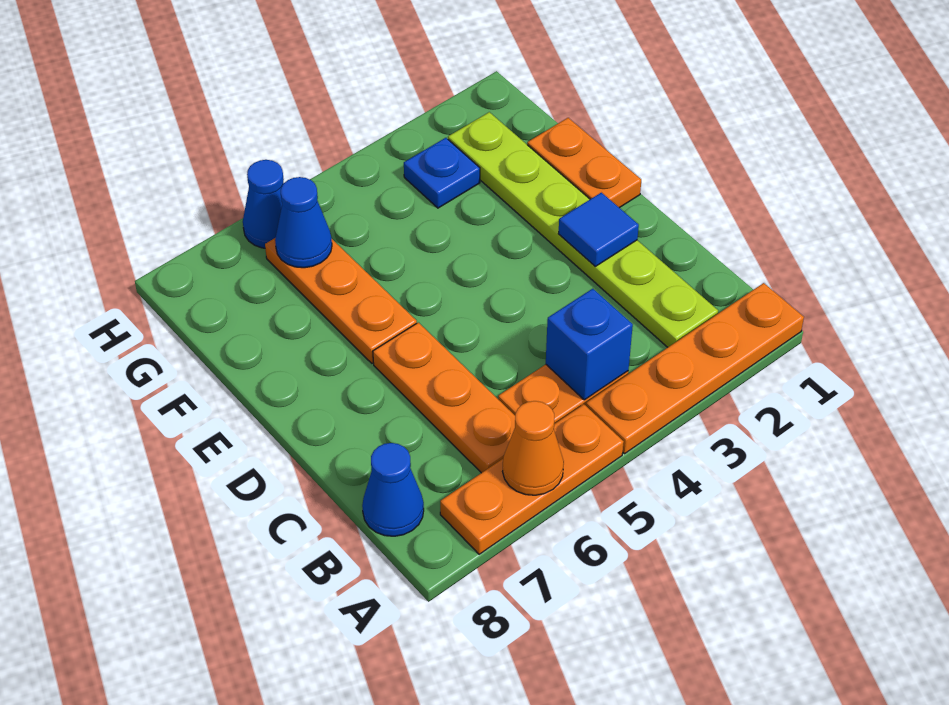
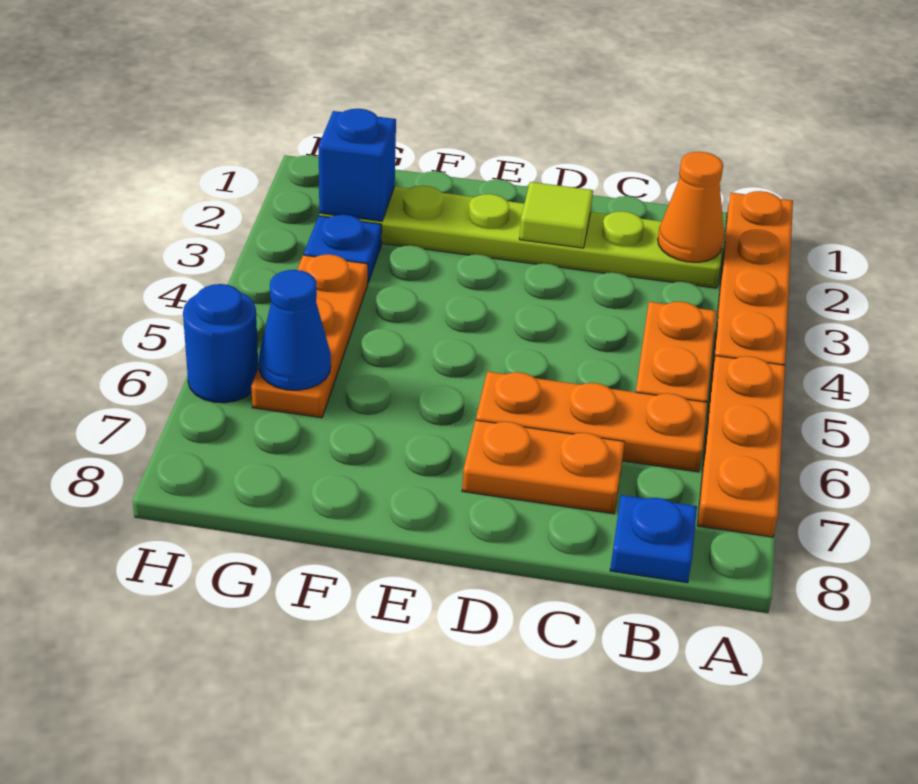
orange cone A6 level 2 -> orange cone B2 level 2
blue brick B4 level 2 -> blue brick G2 level 2
blue cone B8 level 1 -> blue plate B8 level 1
blue tile D2 level 2 -> lime tile D2 level 2
orange plate E1:F1 level 1 -> orange plate C7:D7 level 1
orange plate E6:G6 level 1 -> orange plate G4:G6 level 1
blue cone H6 level 1 -> blue round brick H6 level 1

